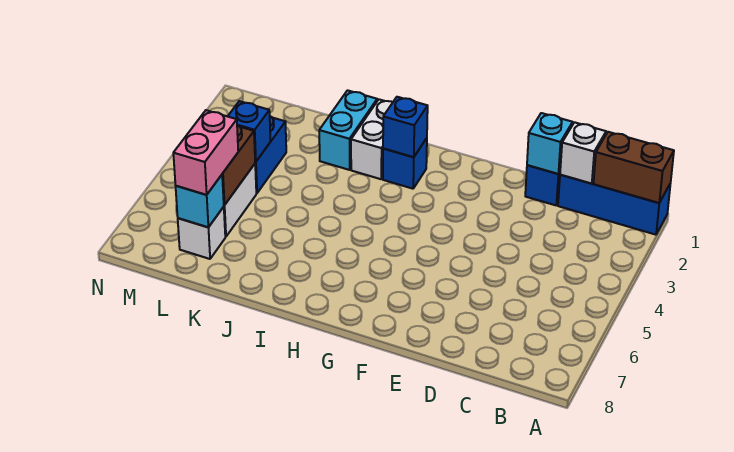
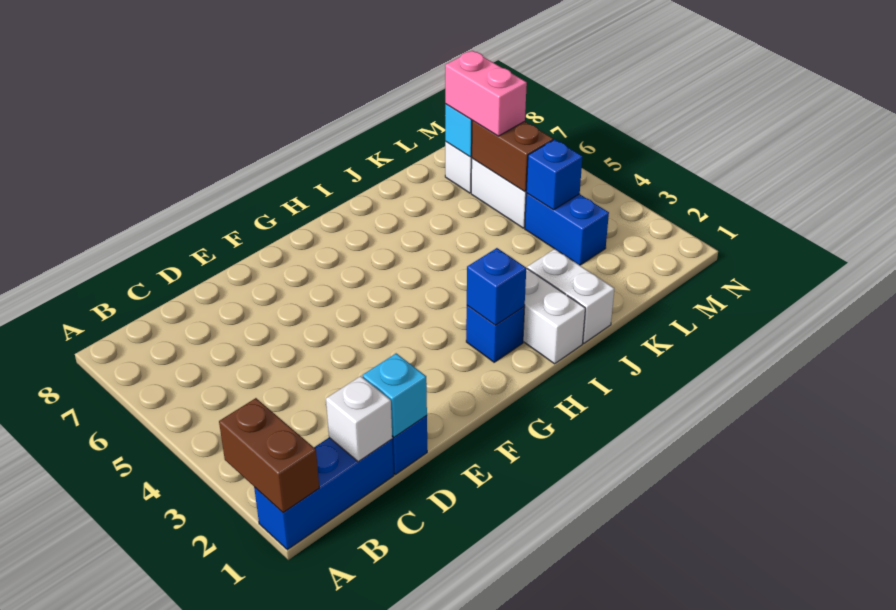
brown brick A1:B1 level 2 -> brown brick A1:A2 level 2
cyan brick J1:J2 level 1 -> white brick J1:J2 level 1

